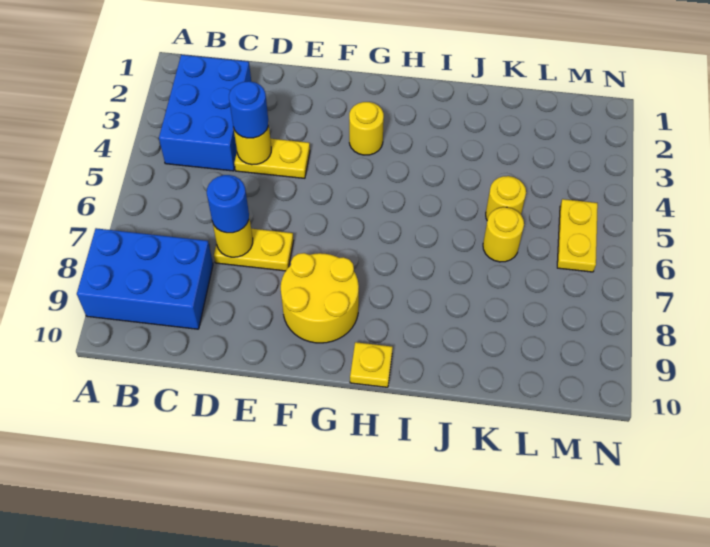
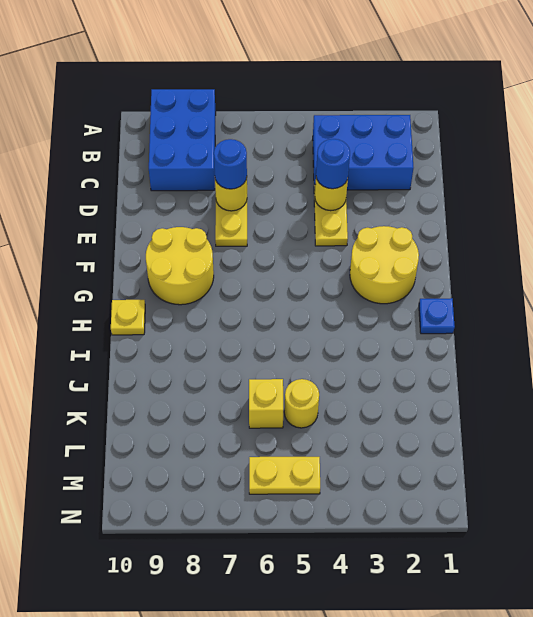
yellow round brick G3 level 1 -> yellow round brick F2:G3 level 1
none -> blue plate H1 level 1
yellow round brick K6 level 1 -> yellow brick K6 level 1

